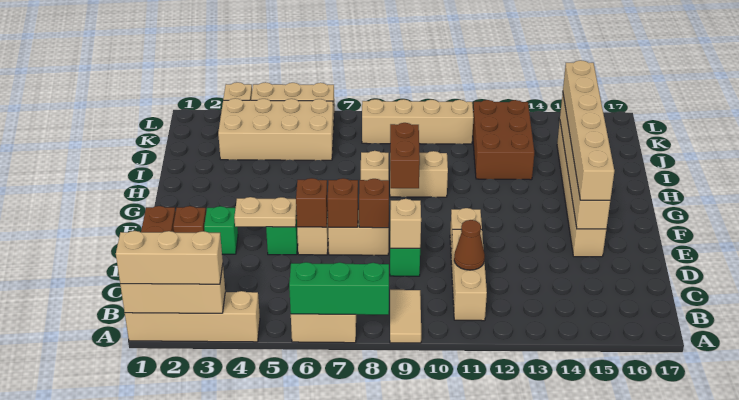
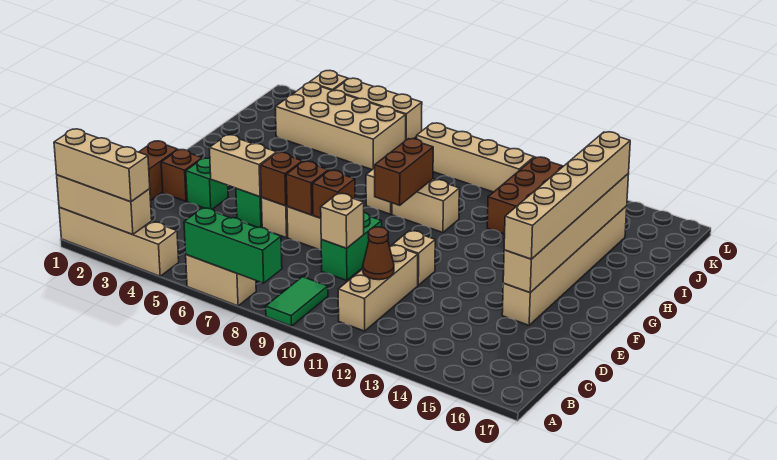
tan tile A9:B9 level 1 -> green tile A9:B9 level 1
tan plate E4:E5 level 2 -> tan brick E4:E5 level 2

